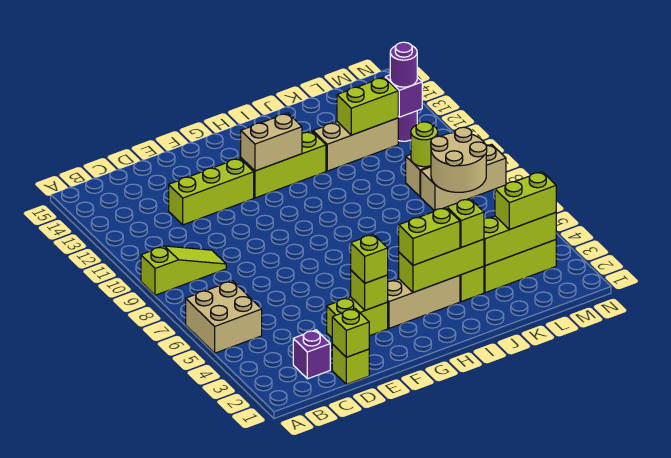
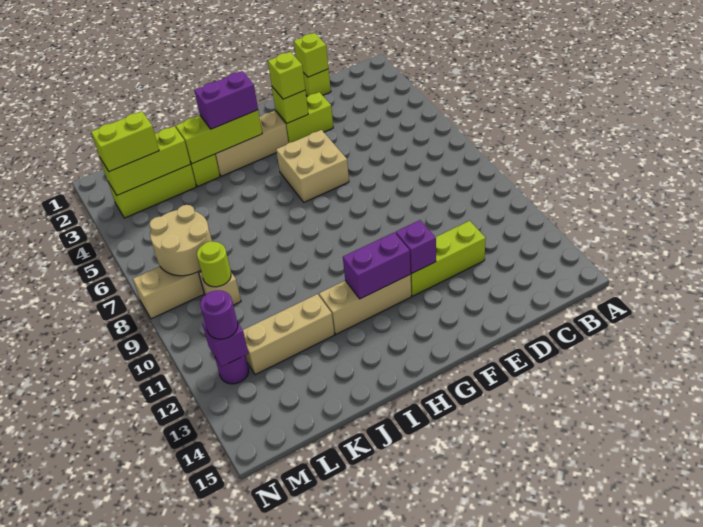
tan brick A5:B6 level 1 -> tan brick F5:G6 level 1
lime slope A9:C9 level 1 top A -> none
purple brick C2 level 1 -> purple brick F12 level 2
lime brick G12:I12 level 1 -> tan brick G12:I12 level 1
tan brick G12:H12 level 2 -> purple brick G12:H12 level 2
lime brick H3:I3 level 3 -> purple brick H3:I3 level 3
lime brick J3 level 3 -> none
lime brick K12:L12 level 2 -> none

